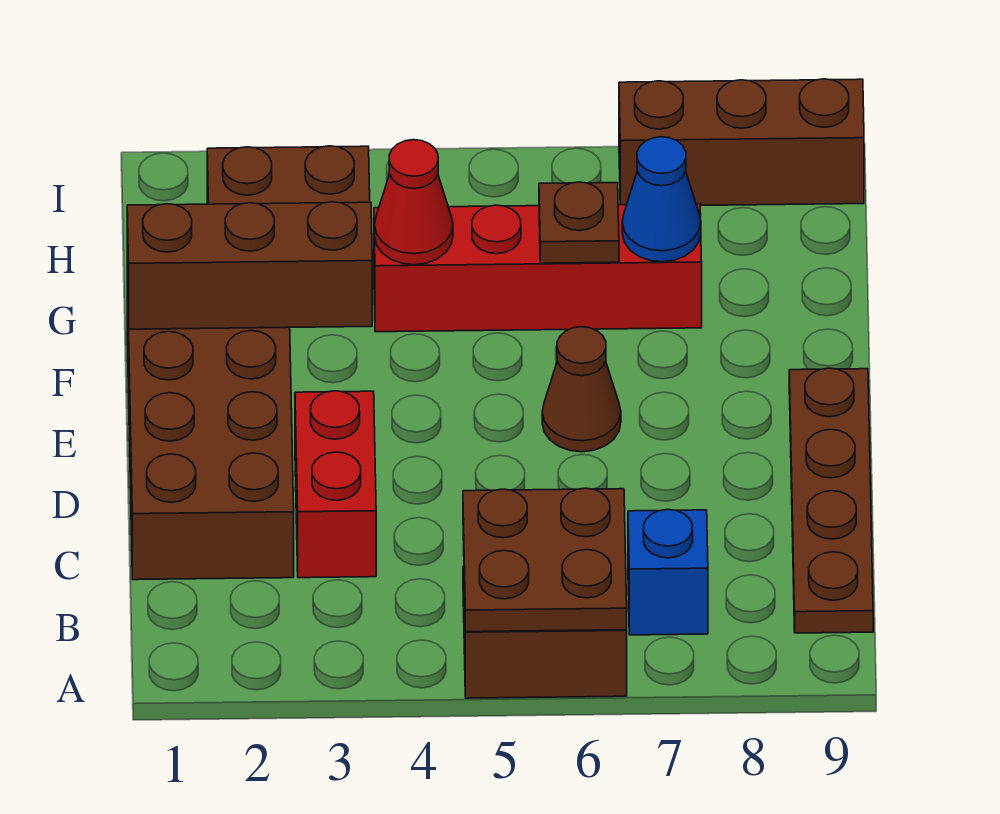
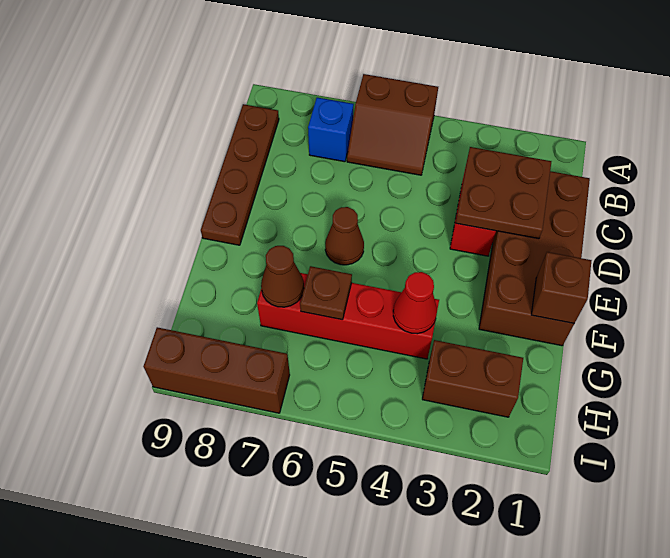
brown plate A5:B6 level 2 -> brown plate C2:D3 level 2
brown brick F1:F3 level 2 -> brown brick F1 level 2
blue cone G7 level 2 -> brown cone G7 level 2

